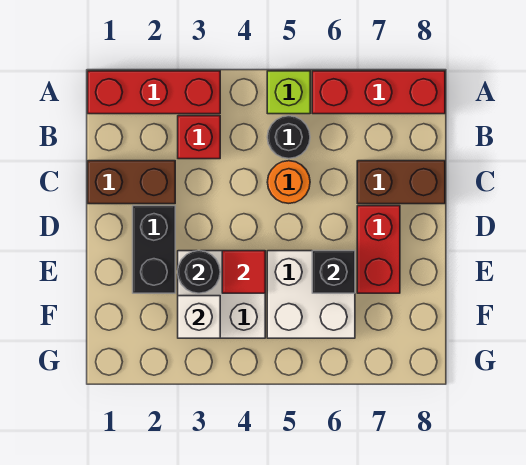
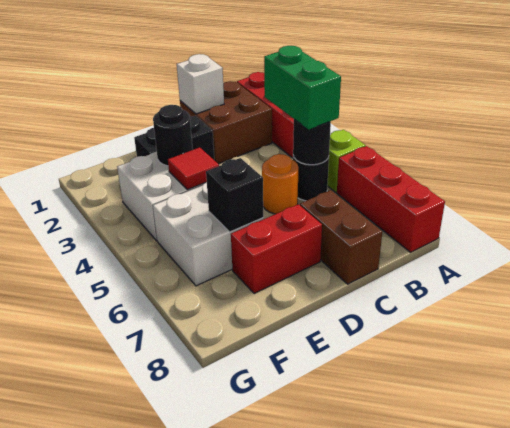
red brick B3 level 1 -> none
none -> green brick B4:B5 level 3
none -> black round brick B5 level 2
brown brick C1:C2 level 1 -> brown brick B1:C2 level 1
white brick F3 level 2 -> white brick C1 level 2

